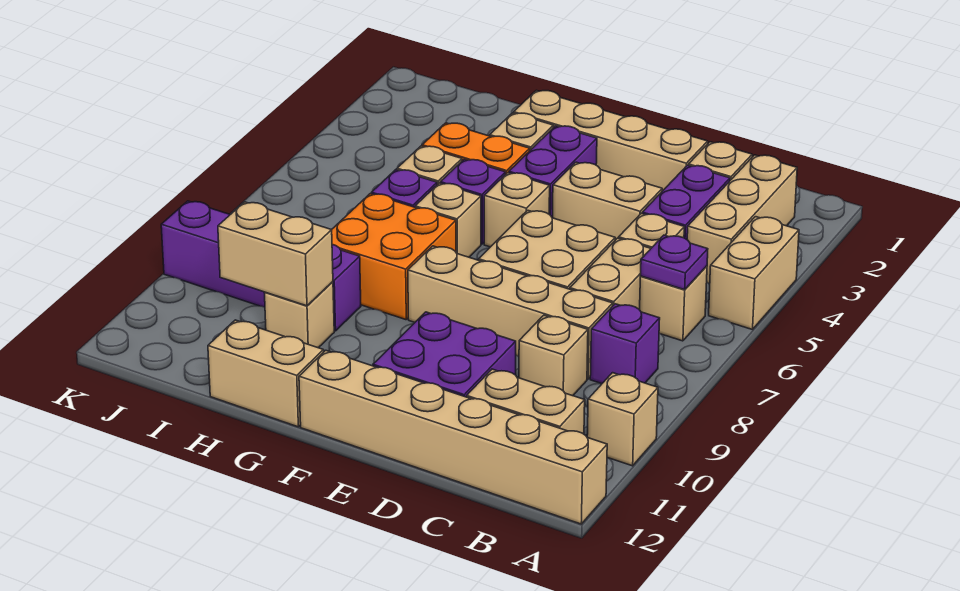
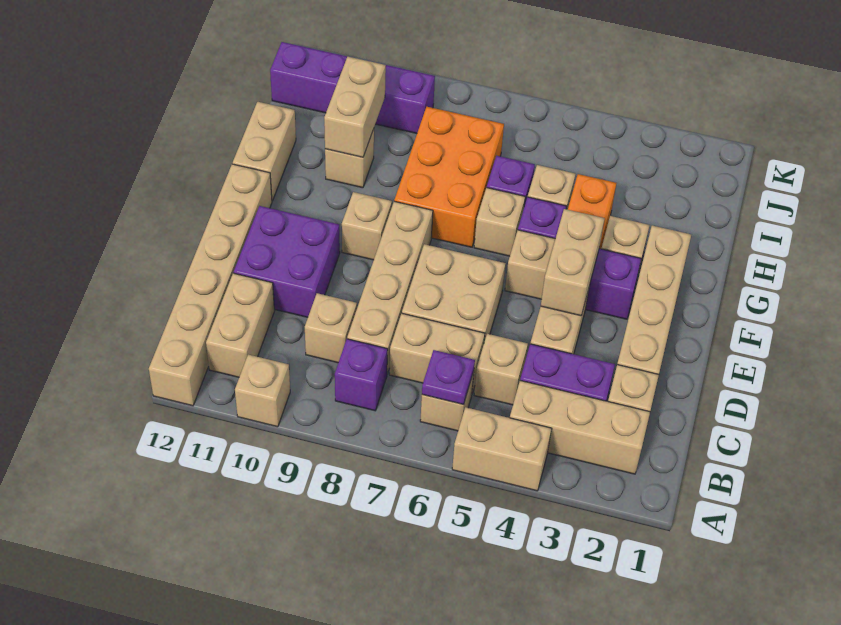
none -> tan brick E4:F4 level 2
none -> tan brick F9 level 1
orange brick G7:H8 level 1 -> orange brick G7:I8 level 1
purple brick H9:K9 level 1 -> purple brick J9:J12 level 1

